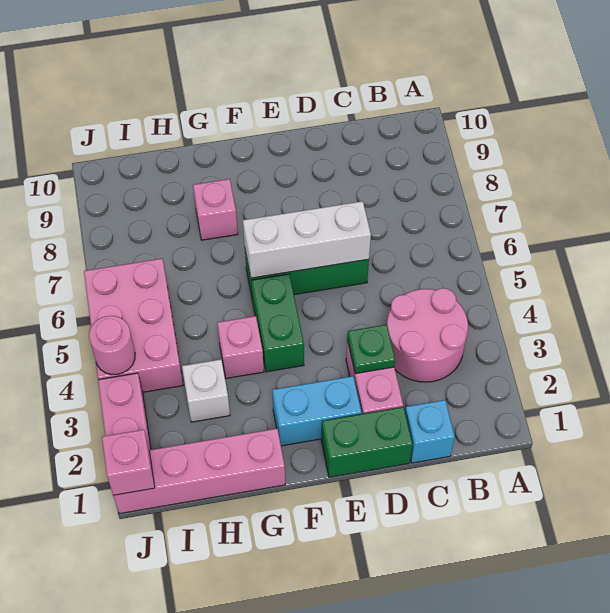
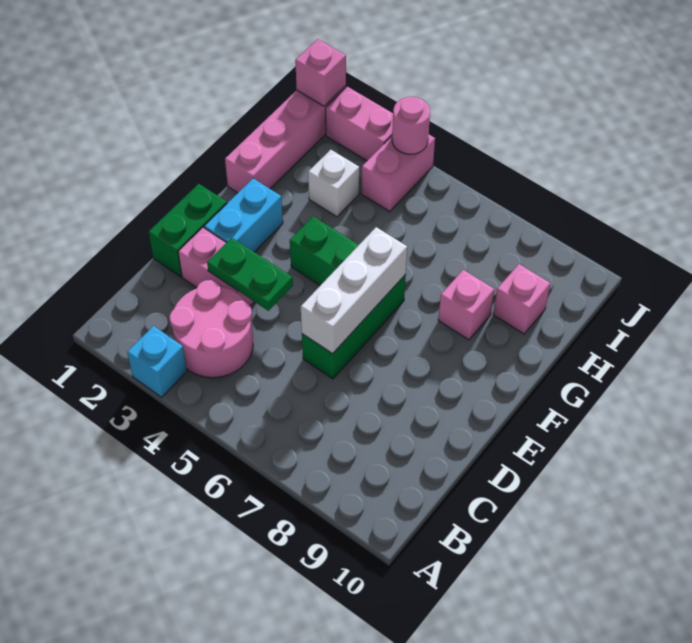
cyan brick C1 level 1 -> cyan brick A3 level 1
green plate D3 level 2 -> green plate D3:D4 level 2
pink brick G4 level 1 -> pink brick H9 level 1
pink brick I4:J6 level 1 -> pink brick I4:J4 level 1

